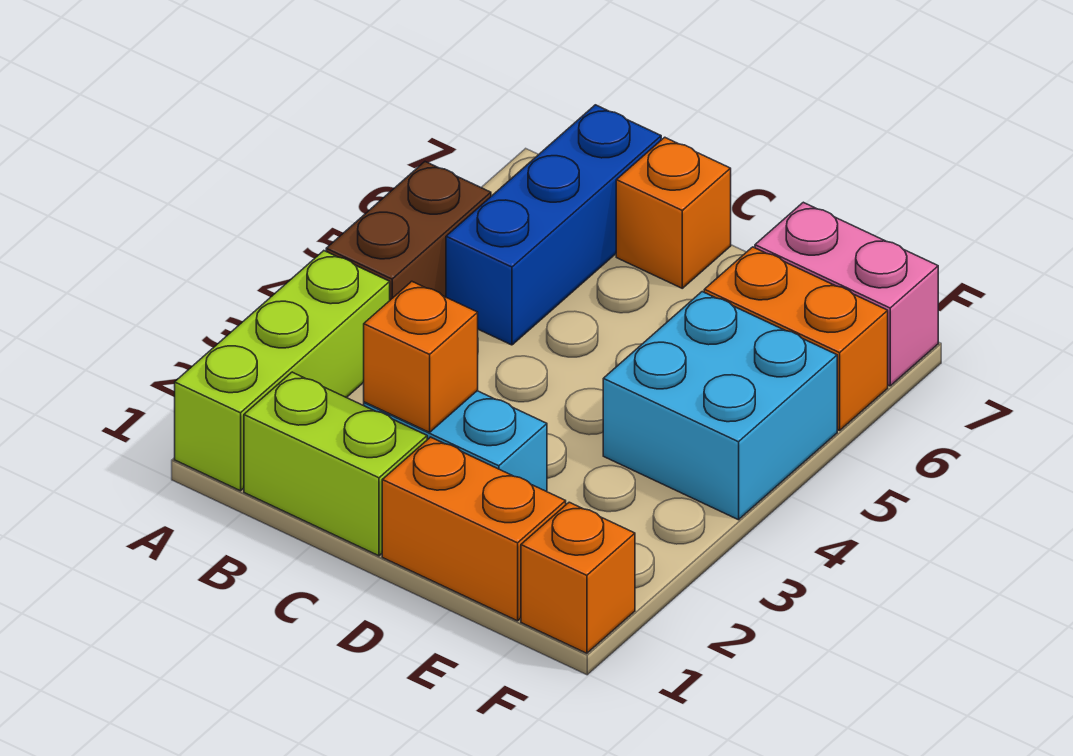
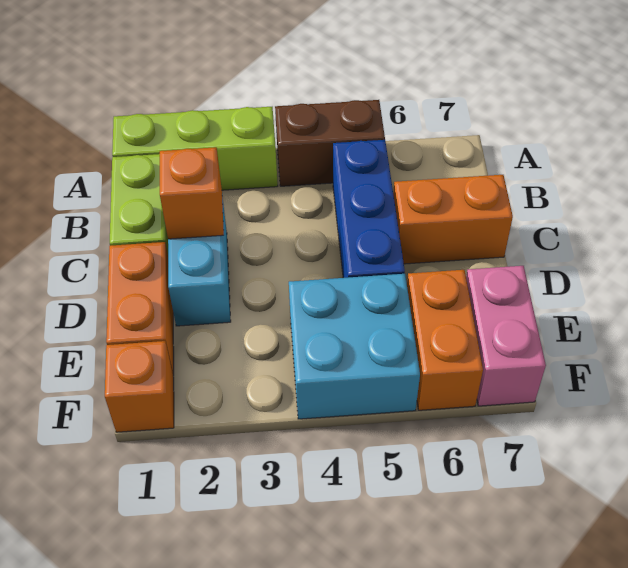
blue brick B5:B7 level 1 -> blue brick B5:D5 level 1
orange brick C7 level 1 -> orange brick C6:C7 level 1

